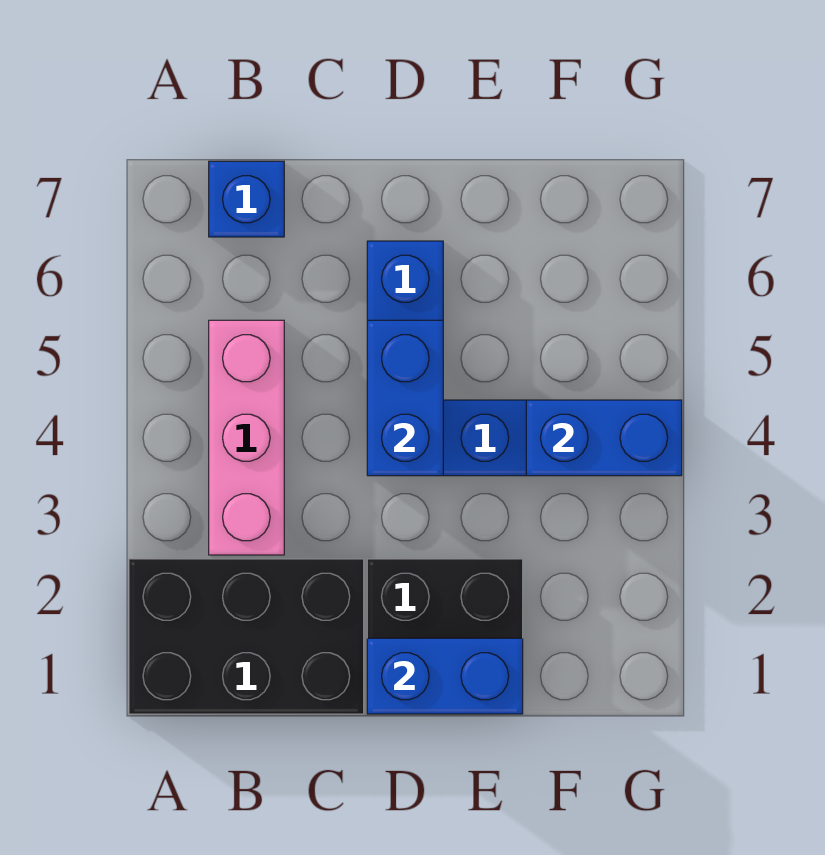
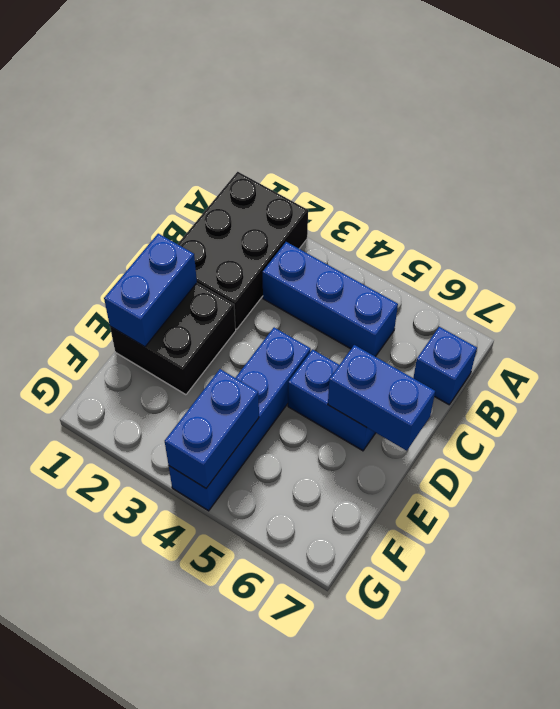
pink brick B3:B5 level 1 -> blue brick B3:B5 level 1
blue brick D4:D5 level 2 -> blue brick D6:D7 level 2

